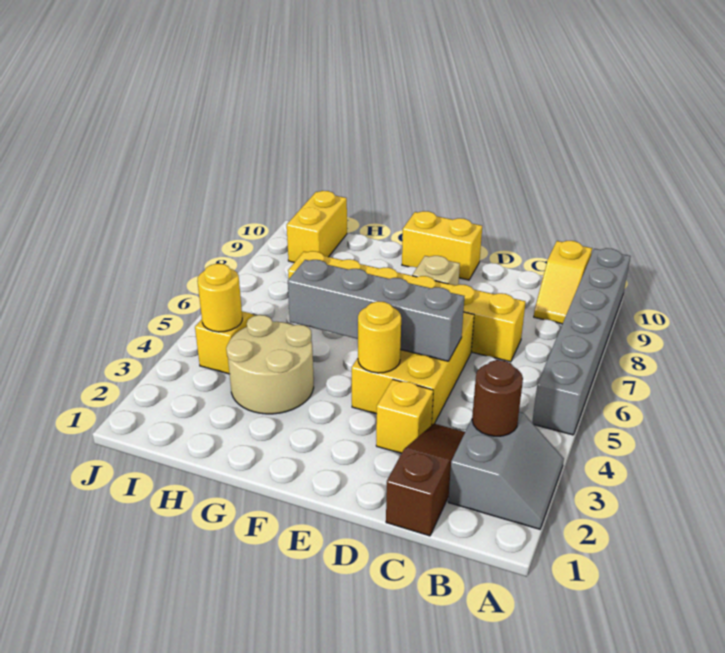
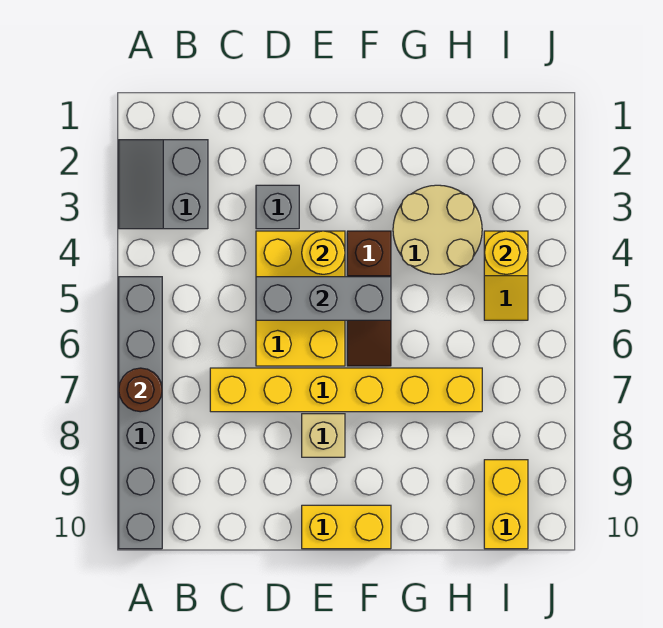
brown round brick B3 level 2 -> brown round brick A7 level 2
yellow slope B9:B10 level 1 top 10 -> none
brown slope C1:C3 level 1 top 1 -> brown slope F4:F6 level 1 top 4
yellow brick D3 level 1 -> grey brick D3 level 1
grey brick D5:G5 level 2 -> grey brick D5:F5 level 2

